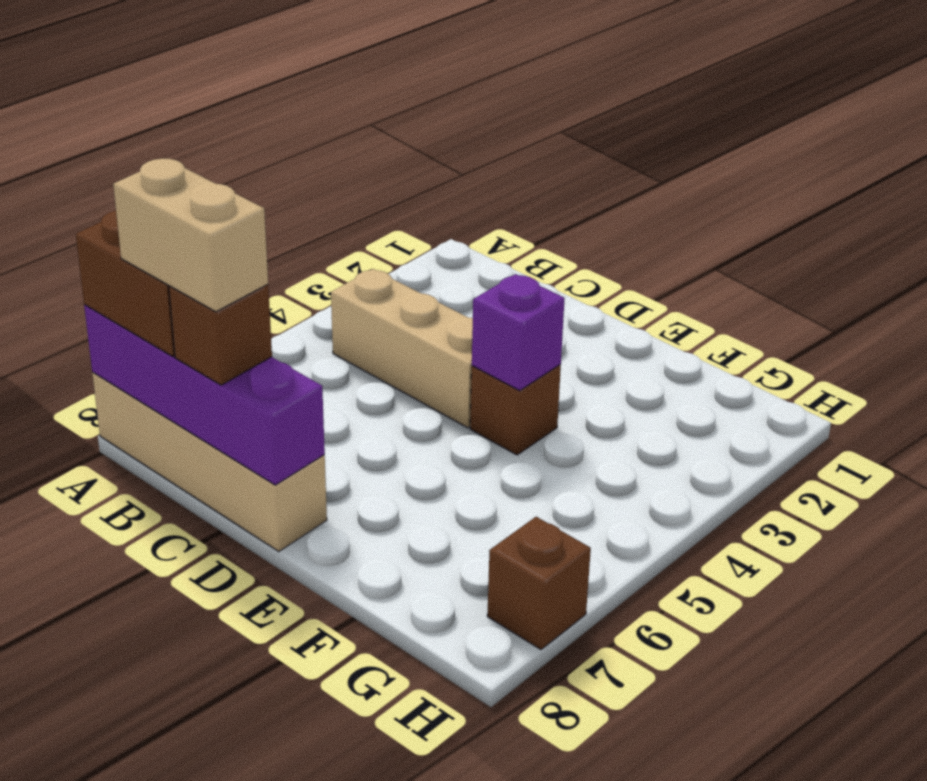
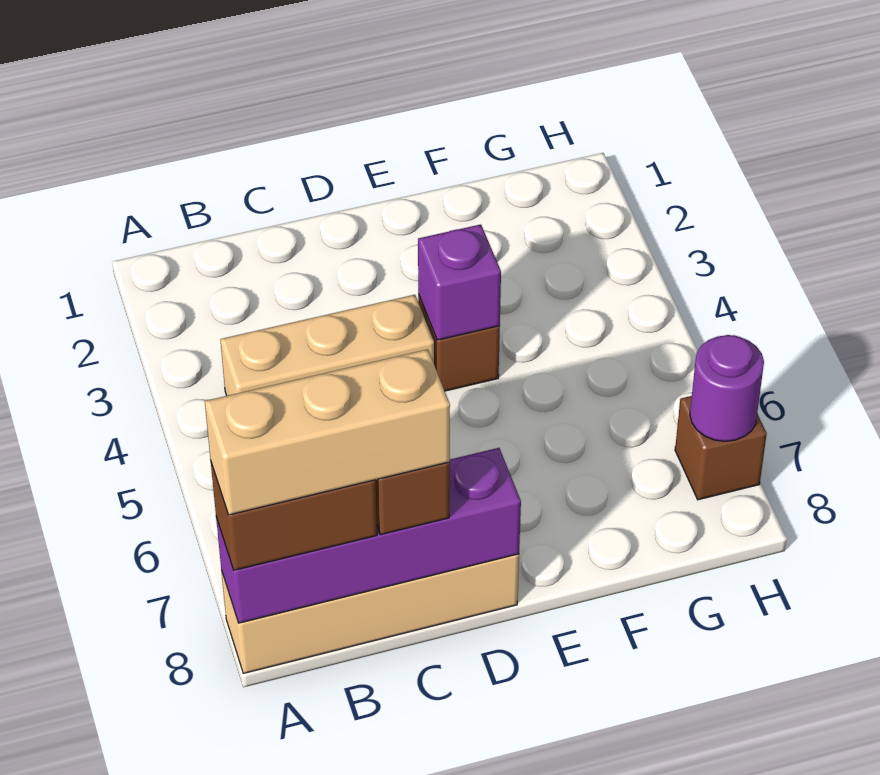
tan brick B8:C8 level 4 -> tan brick A8:C8 level 4
none -> purple round brick H7 level 2

